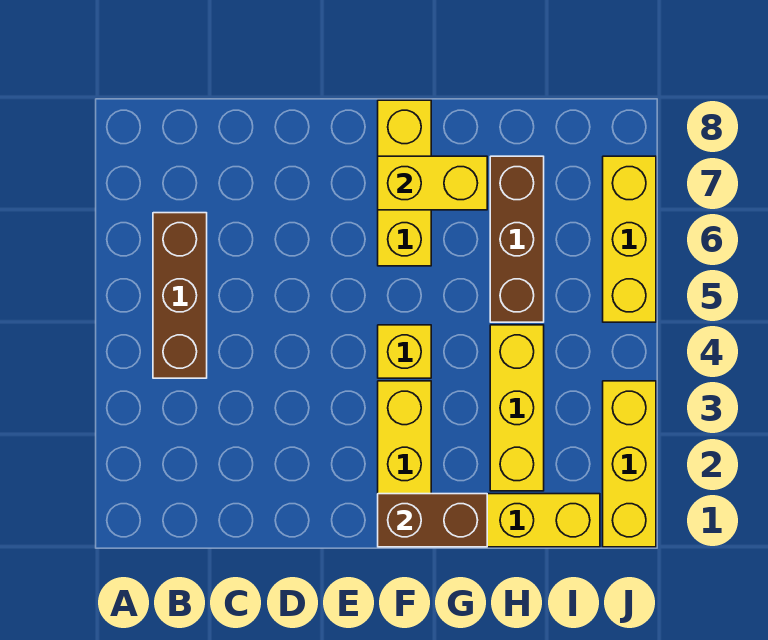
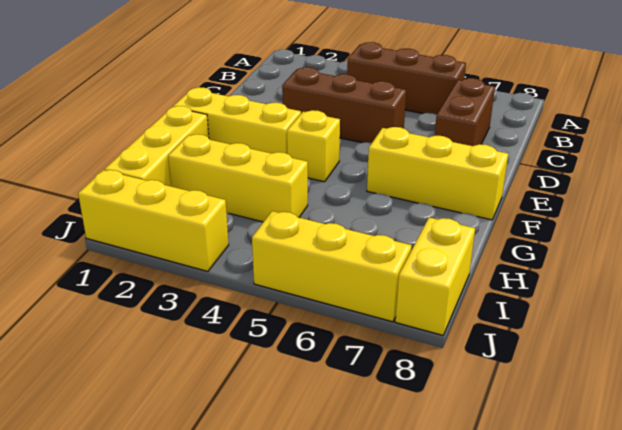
brown brick F1:G1 level 2 -> brown brick C7:D7 level 1
yellow brick F7:G7 level 2 -> yellow brick I8:J8 level 1
brown brick H5:H7 level 1 -> brown brick D3:D5 level 1

